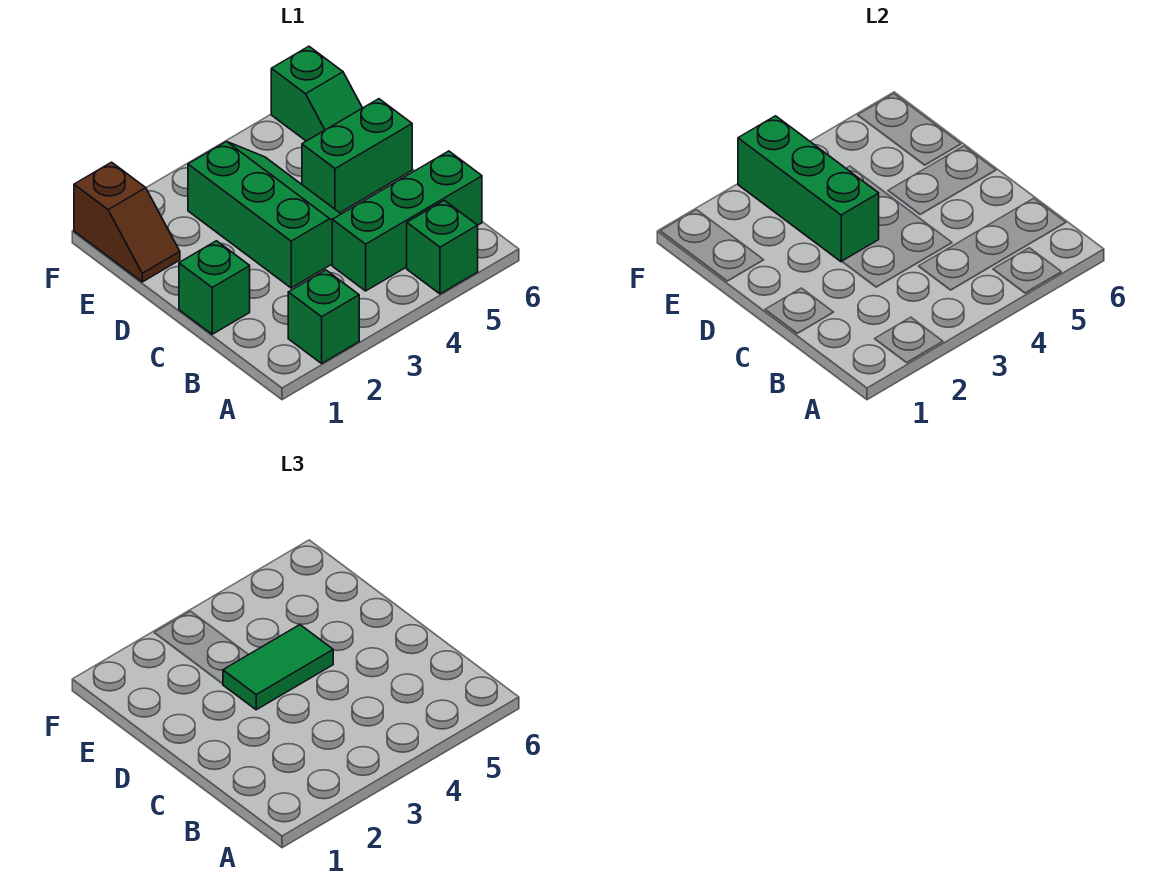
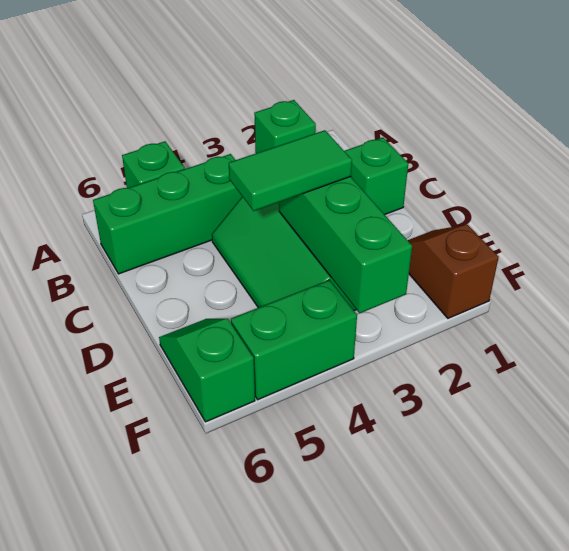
green brick D5:D6 level 1 -> green brick F4:F5 level 1

